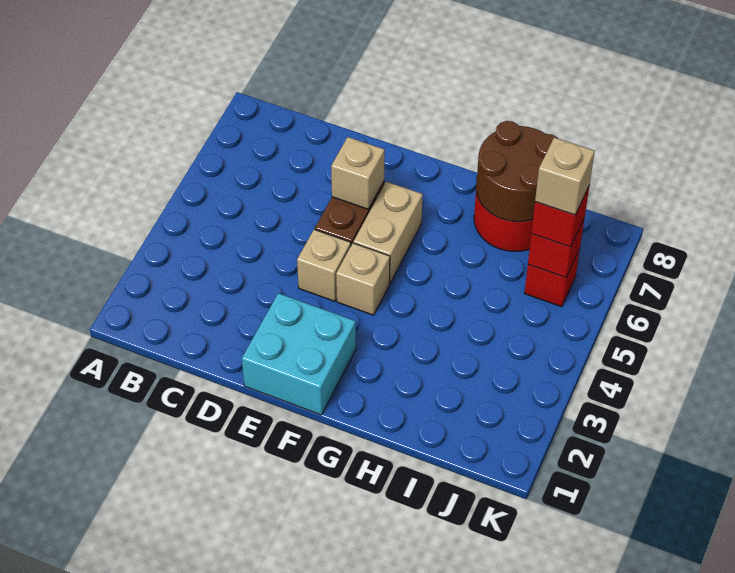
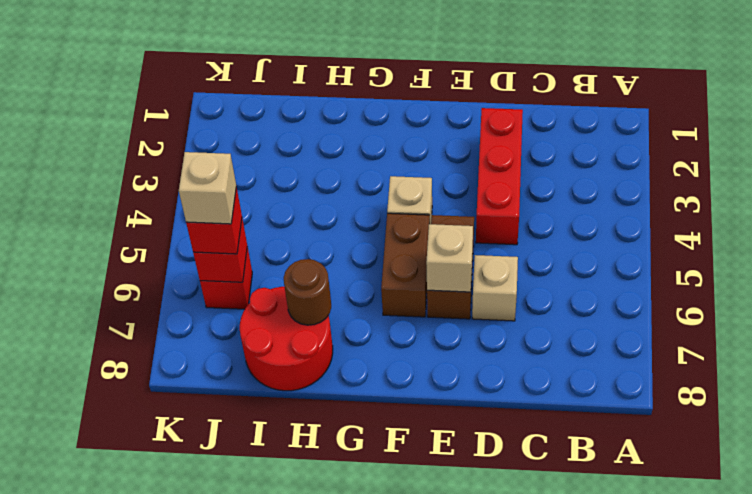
none -> red brick D2:D4 level 1
cyan brick E1:F2 level 1 -> none
tan brick E4 level 1 -> tan brick D6 level 1
tan brick F5:F6 level 1 -> brown brick F5:F6 level 1
brown round brick H7:I8 level 2 -> brown round brick H7 level 2

